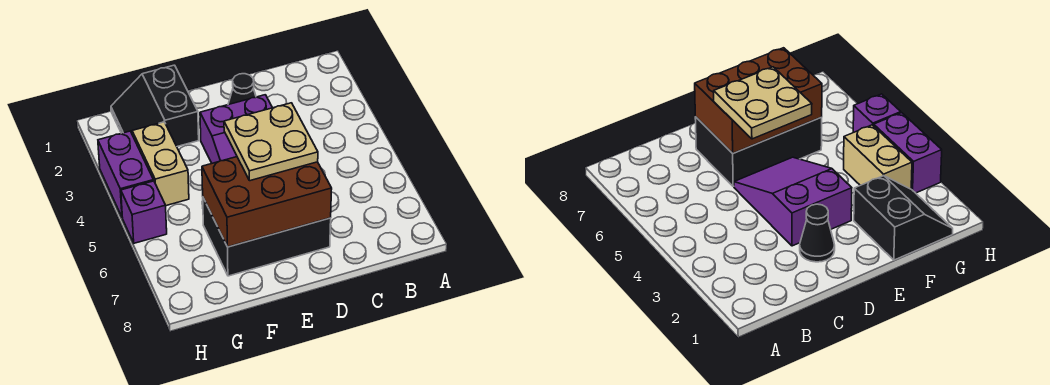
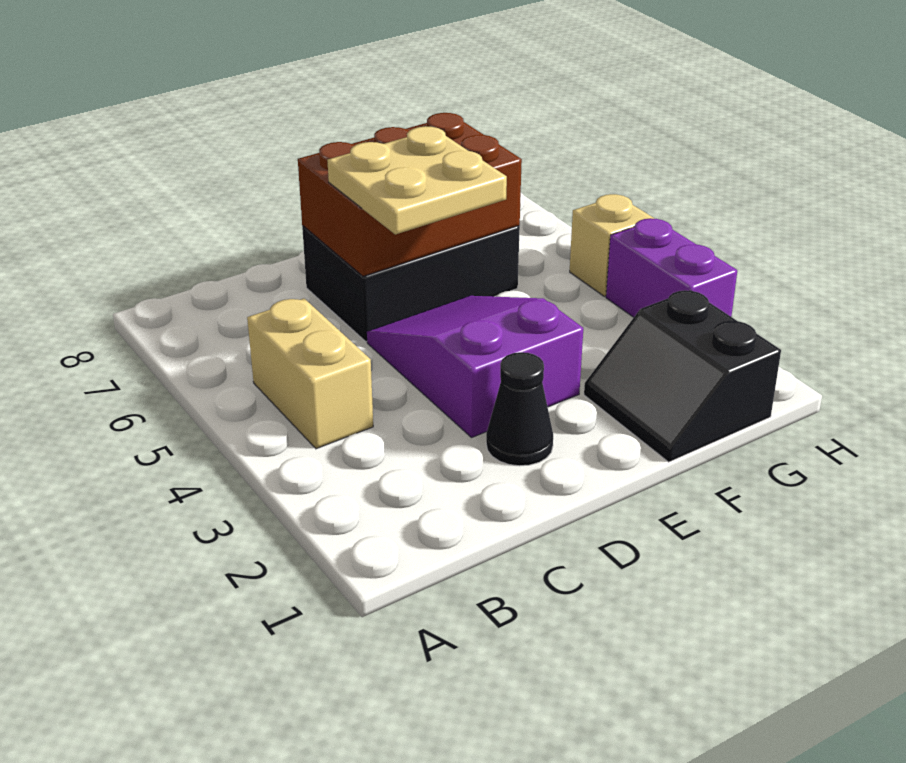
black slope F1:G2 level 1 top F -> black slope F1:G2 level 1 top G
tan brick G3:G4 level 1 -> tan brick B4:B5 level 1
purple brick H5 level 1 -> tan brick H5 level 1

